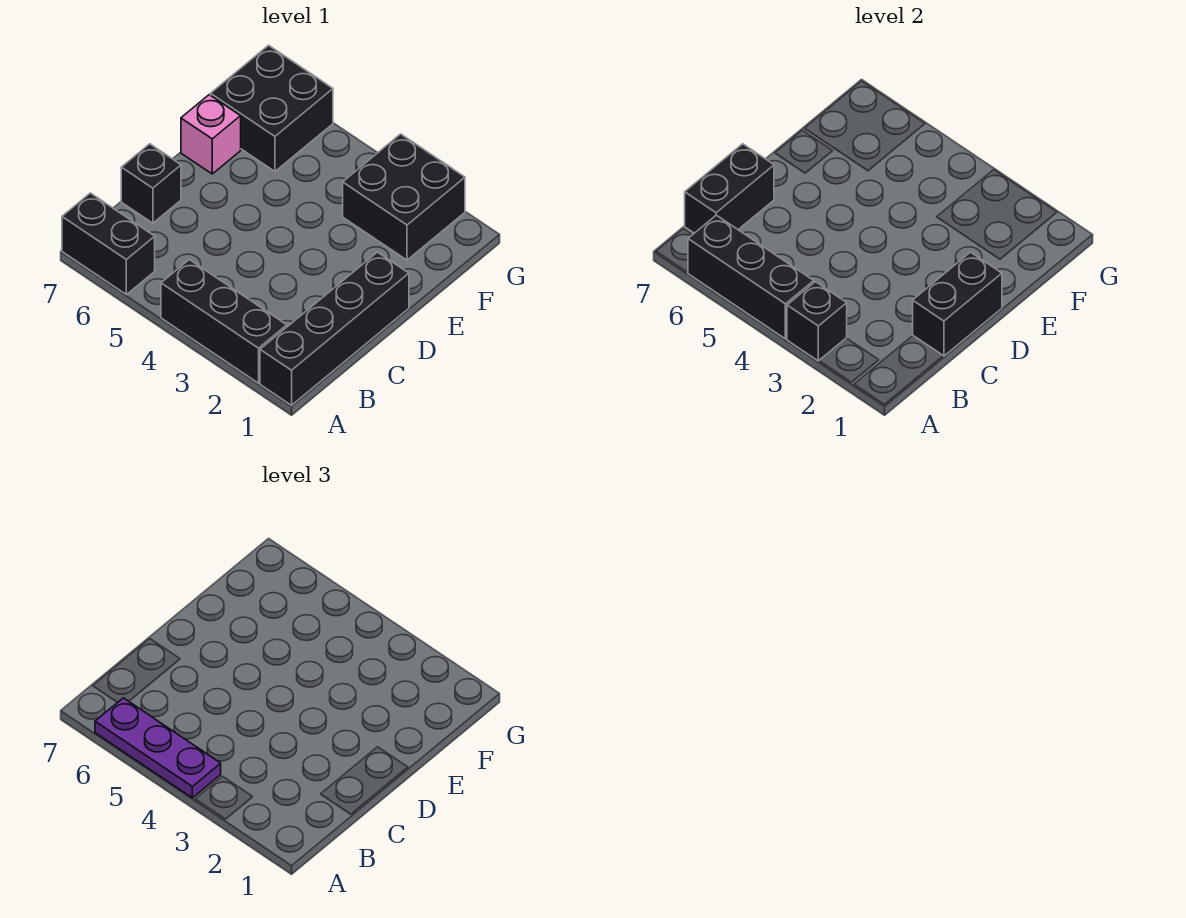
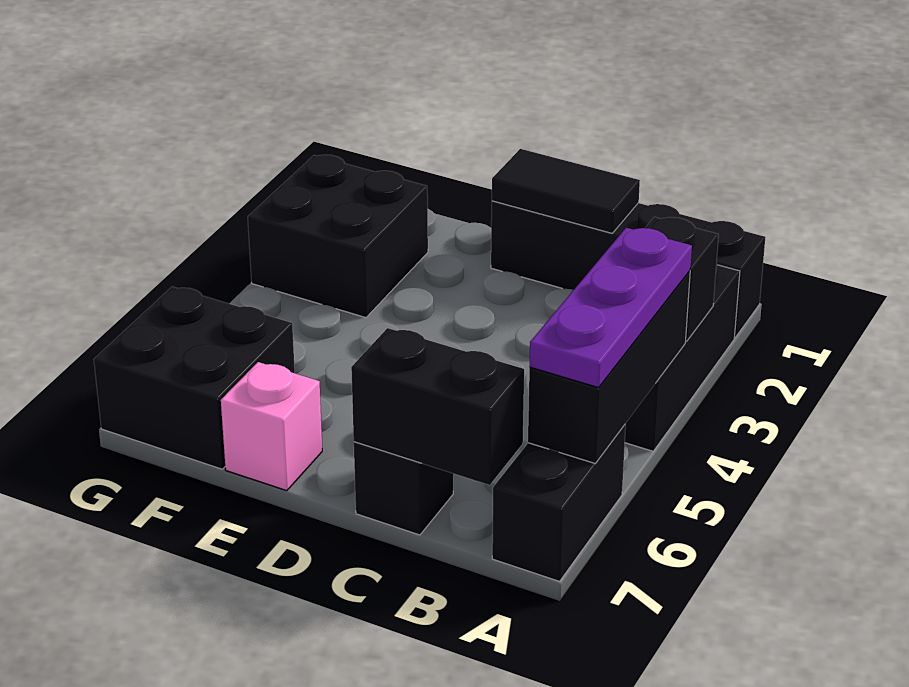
black brick C1:D1 level 2 -> black tile C1:D1 level 2

